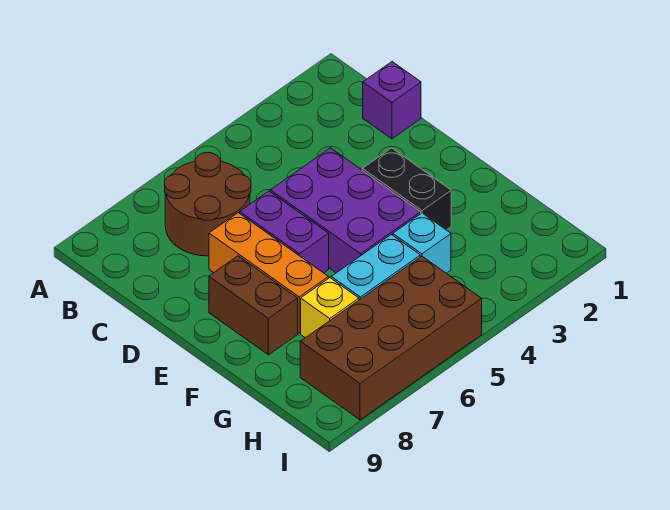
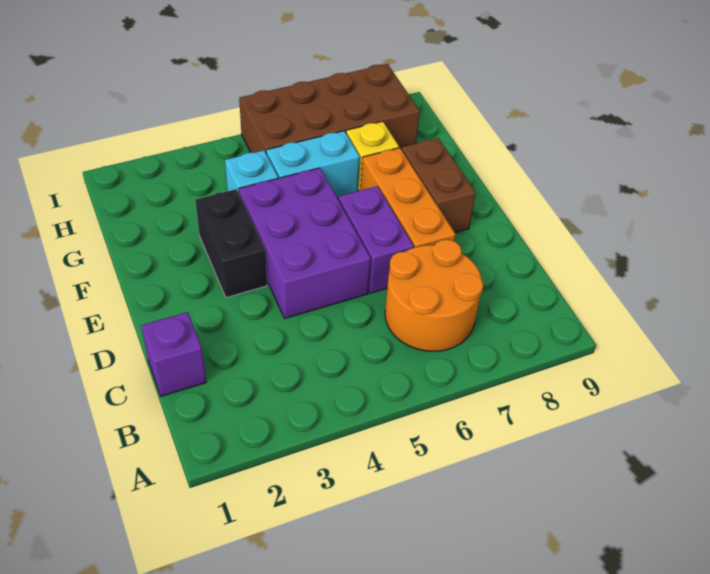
brown round brick B6:C7 level 1 -> orange round brick B6:C7 level 1

